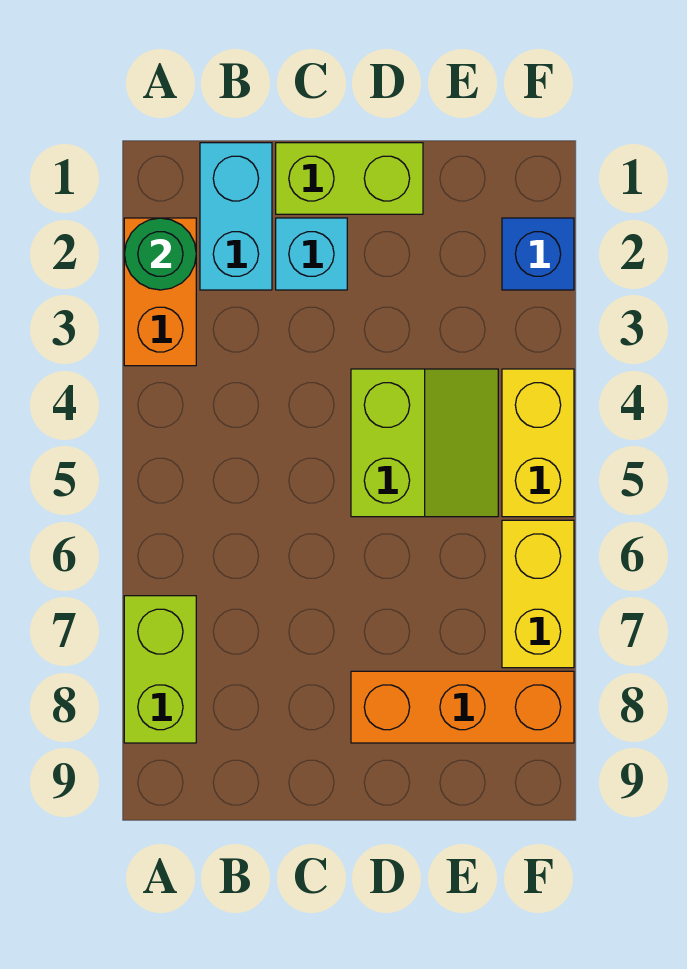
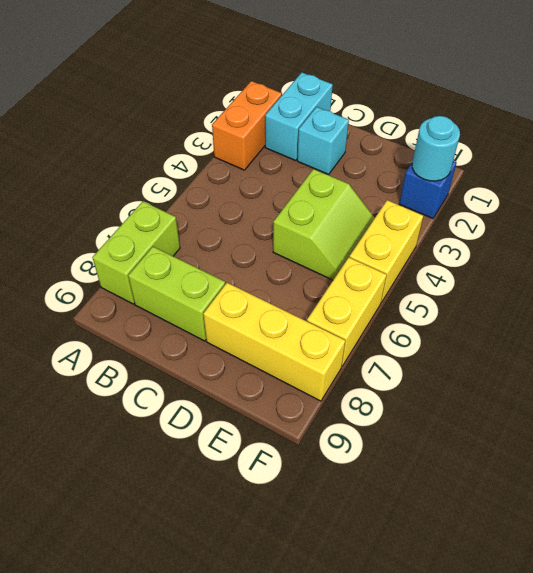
green round brick A2 level 2 -> none
lime brick C1:D1 level 1 -> lime brick B8:C8 level 1
orange brick D8:F8 level 1 -> yellow brick D8:F8 level 1
none -> cyan round brick F2 level 2

